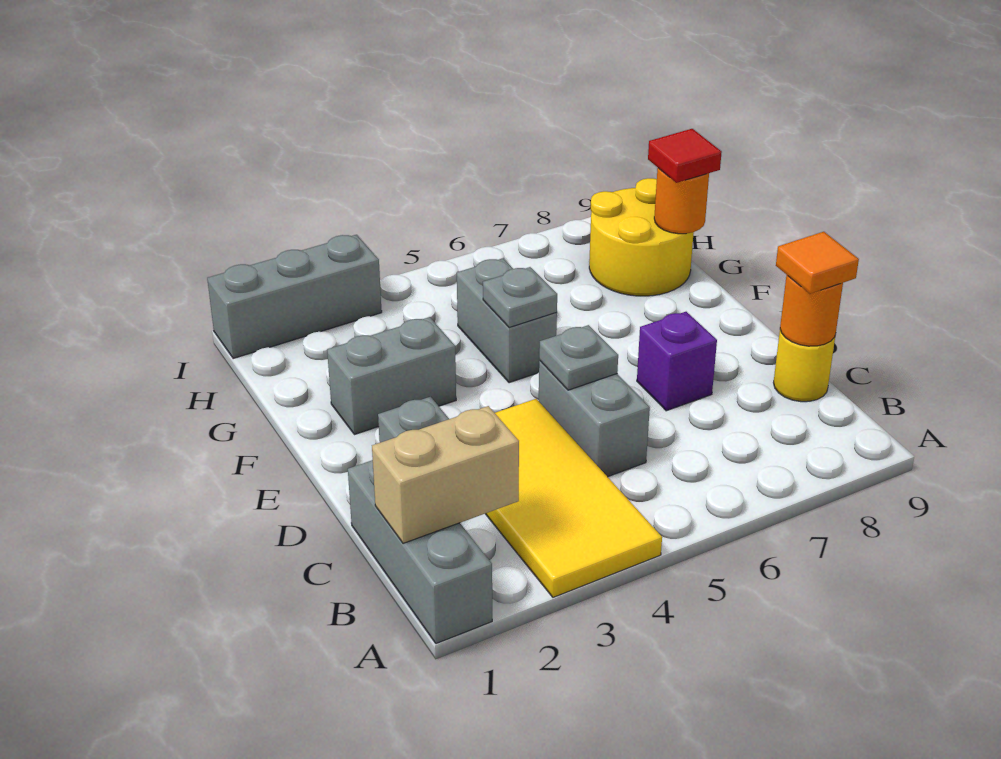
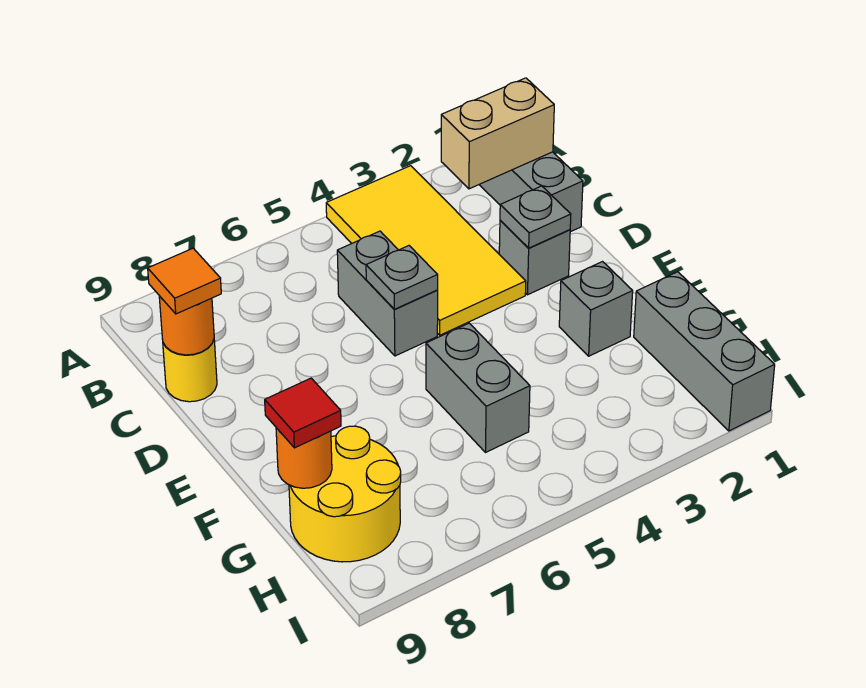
purple brick D7 level 1 -> none
grey brick F2:F3 level 1 -> grey brick F2 level 1
grey plate F5 level 2 -> grey plate D2 level 2
grey brick I1:I3 level 1 -> grey brick G1:I1 level 1

